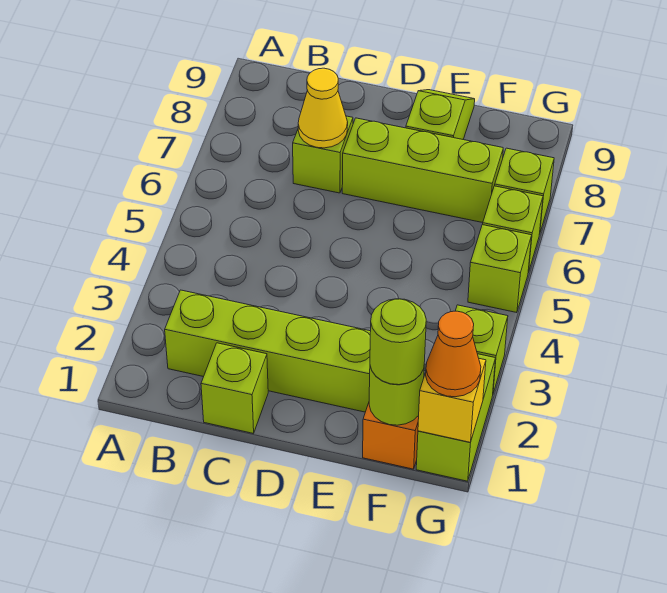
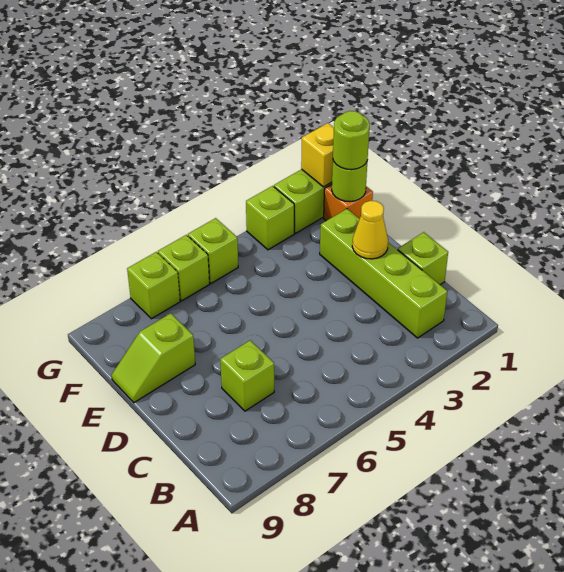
yellow cone C7 level 2 -> yellow cone D2 level 2
lime brick D7:F7 level 1 -> none
orange cone G1 level 3 -> none

